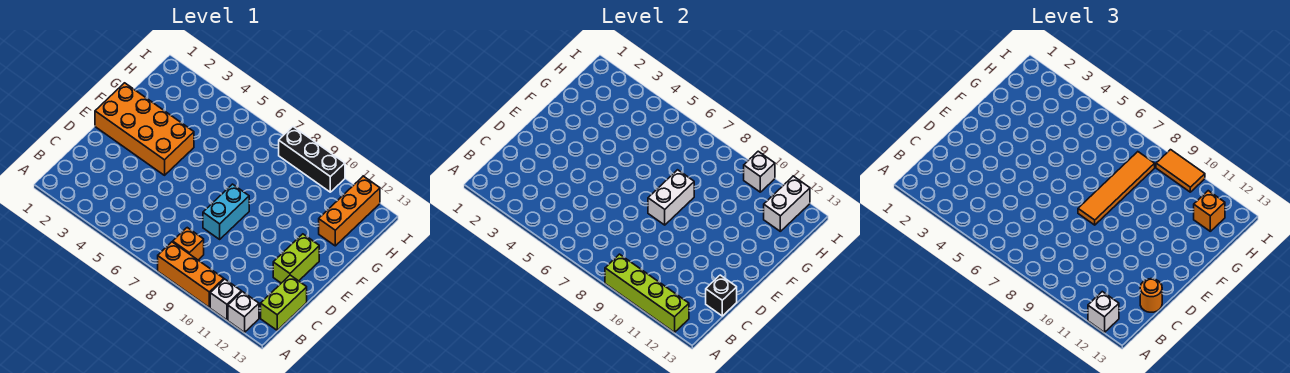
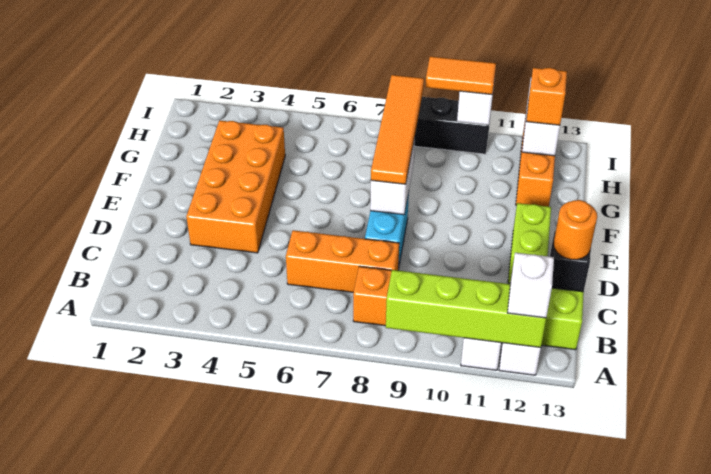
orange brick A8:A10 level 1 -> orange brick C6:C8 level 1
orange brick E1:F4 level 1 -> orange brick D3:G4 level 1

